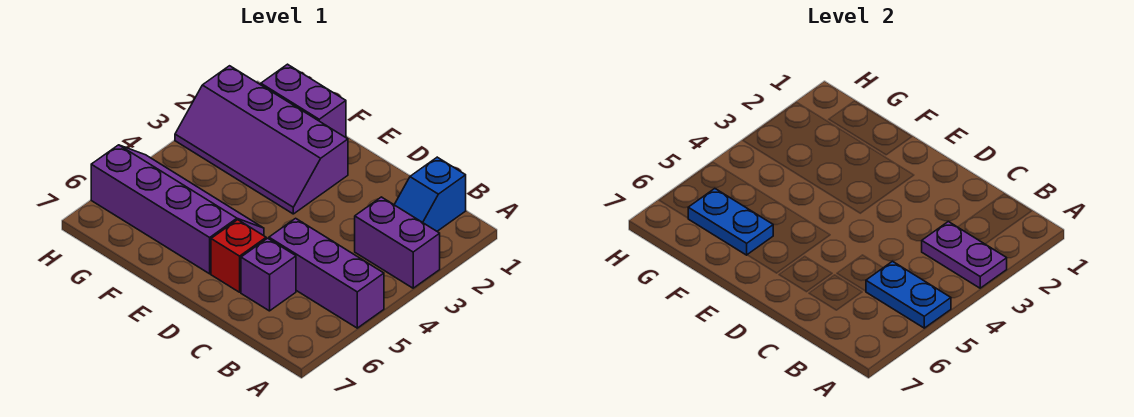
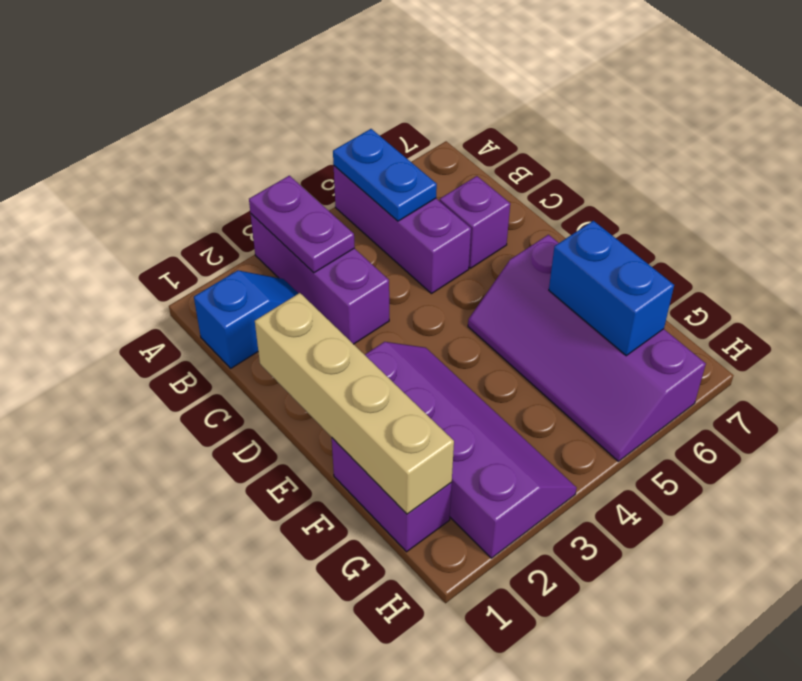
purple brick A3:B3 level 1 -> purple brick A3:C3 level 1
none -> tan brick D1:G1 level 2
red brick D6 level 1 -> none
blue plate F6:G6 level 2 -> blue brick F6:G6 level 2

